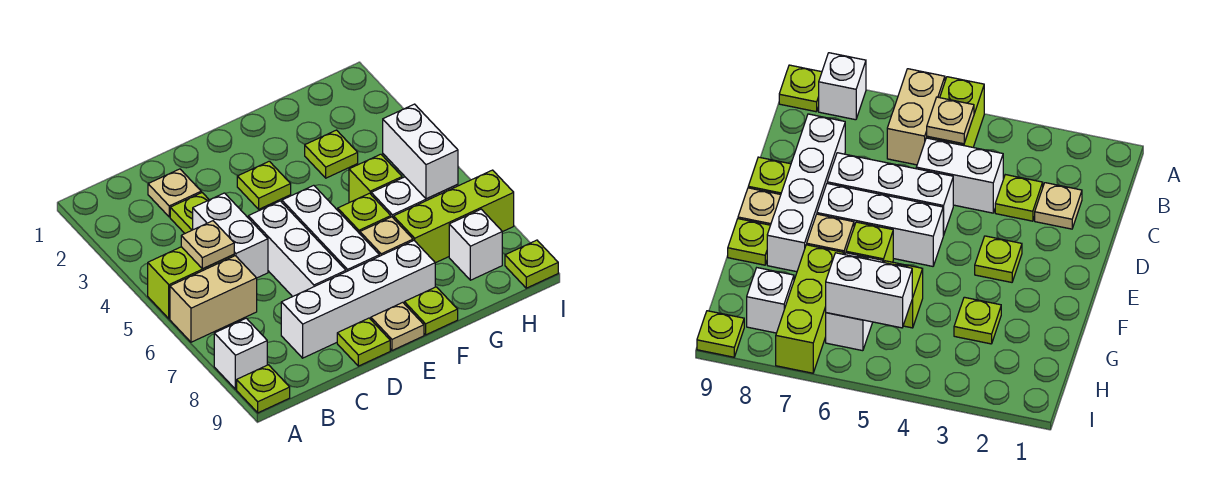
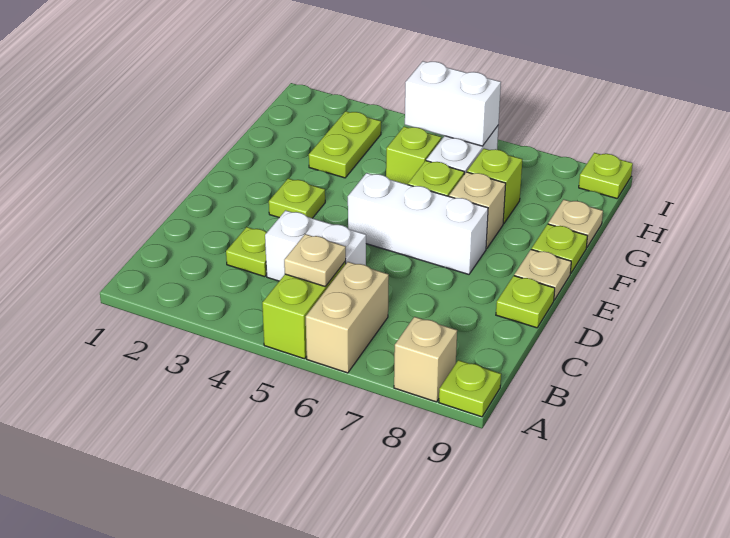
white brick A8 level 1 -> tan brick A8 level 1
tan plate C2 level 1 -> tan plate G9 level 1
white brick C8:F8 level 1 -> none
white brick D5:D7 level 1 -> none
lime plate G3 level 1 -> lime plate G3:H3 level 1
lime brick G7:I7 level 1 -> lime brick G7 level 1
white brick H8 level 1 -> none

